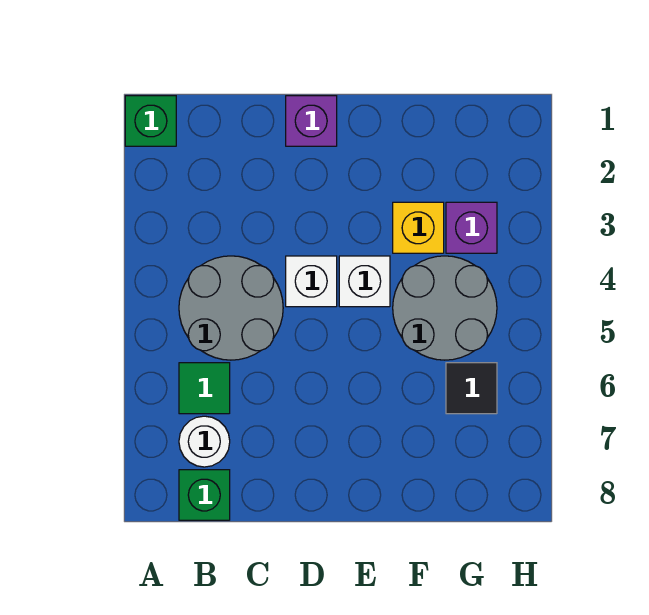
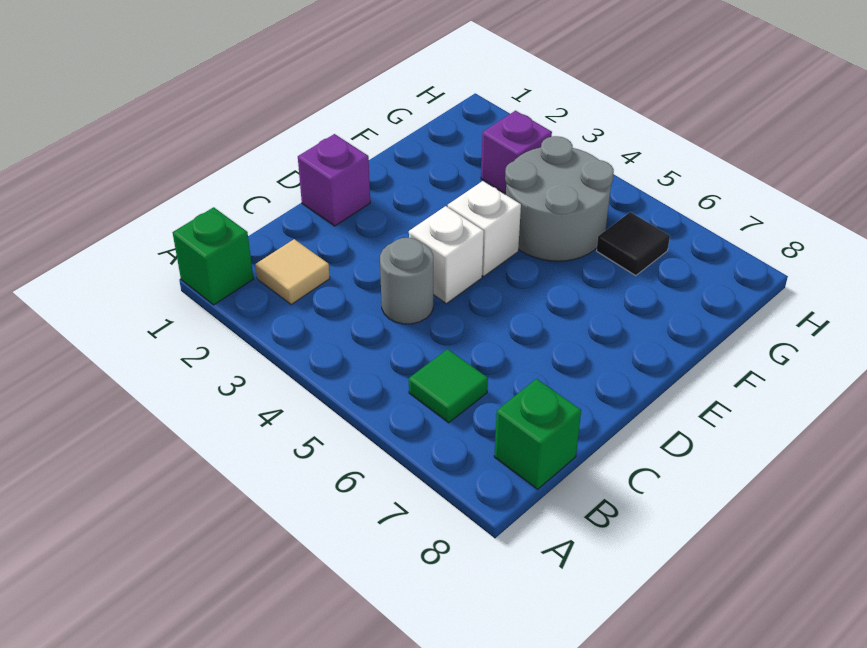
none -> tan tile B2 level 1
grey round brick B4:C5 level 1 -> grey round brick C4 level 1
white round brick B7 level 1 -> none
yellow brick F3 level 1 -> none

